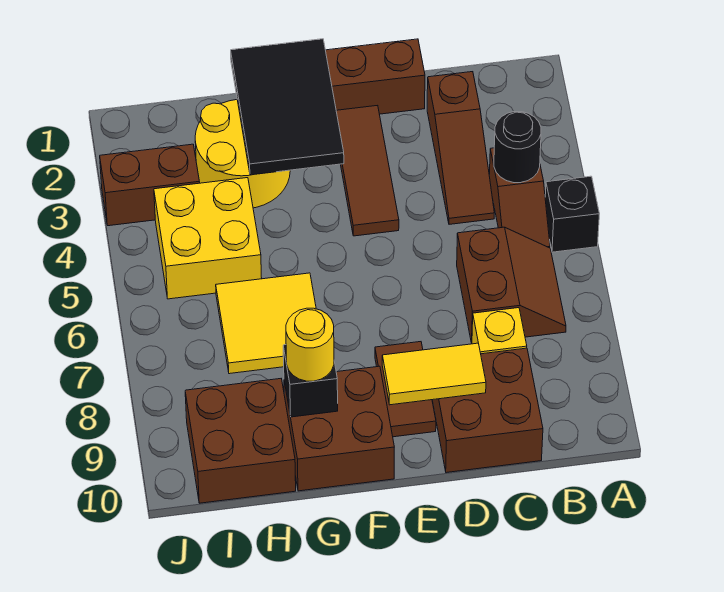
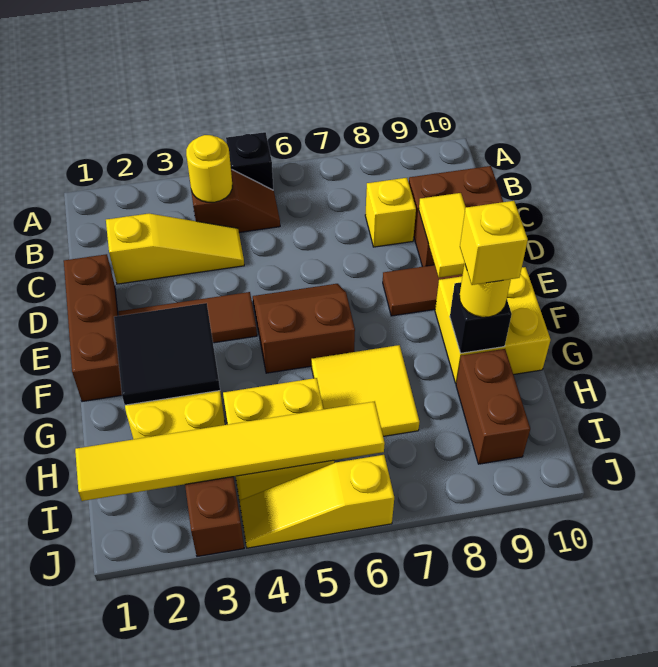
black round brick B4 level 2 -> yellow round brick B4 level 2
brown slope B6:C7 level 1 top C -> brown slope E5:F6 level 1 top F
brown slope C2:C4 level 1 top 2 -> yellow slope C2:C4 level 1 top 2
black tile F1:G3 level 2 -> black tile F2:G3 level 2
brown brick F9:G10 level 1 -> yellow brick F9:G10 level 1
none -> yellow brick G9 level 4
brown brick H9:I10 level 1 -> brown brick H9:I9 level 1
none -> yellow tile I1:I6 level 2
none -> yellow slope J4:J6 level 1 top 6

